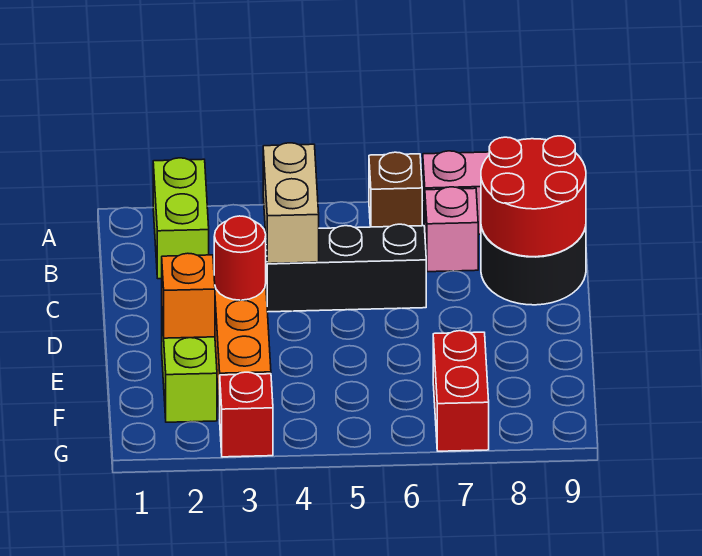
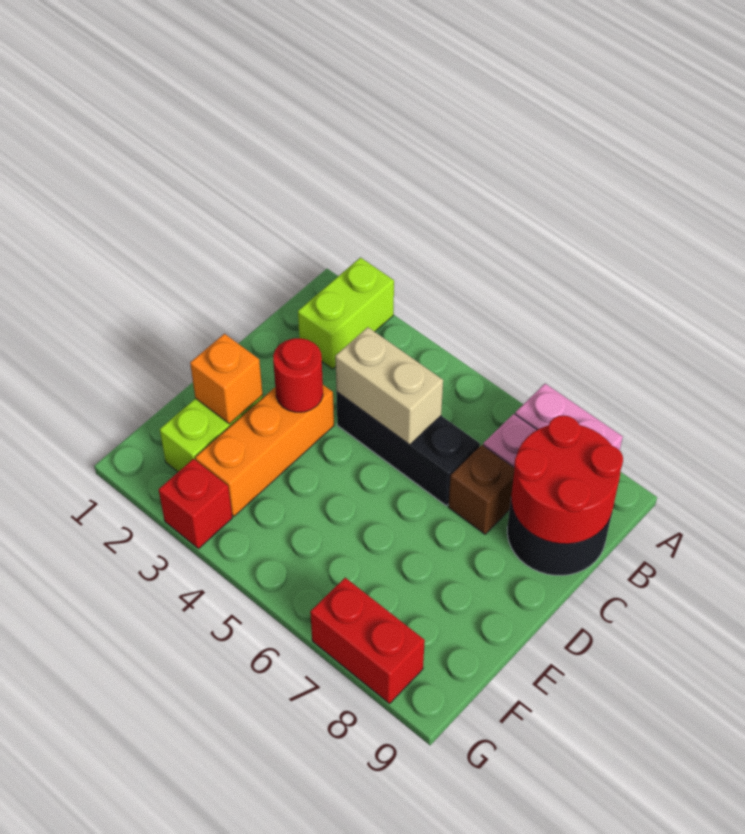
brown brick A6 level 1 -> brown brick C7 level 1
tan brick B4:C4 level 2 -> tan brick C4:C5 level 2
red brick F7:G7 level 1 -> red brick G7:G8 level 1

